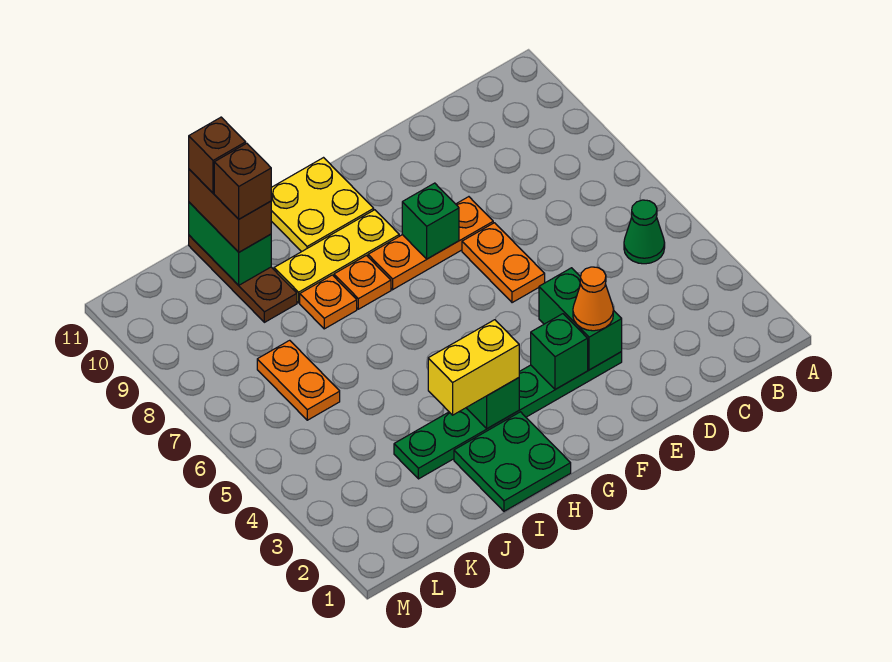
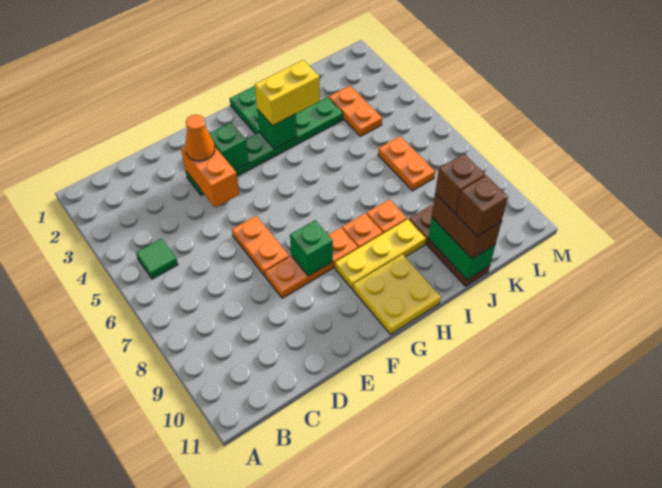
green cone B5 level 1 -> green tile B5 level 1
green brick E3:E4 level 2 -> orange brick E3:E4 level 2
none -> orange plate K3:K4 level 1

